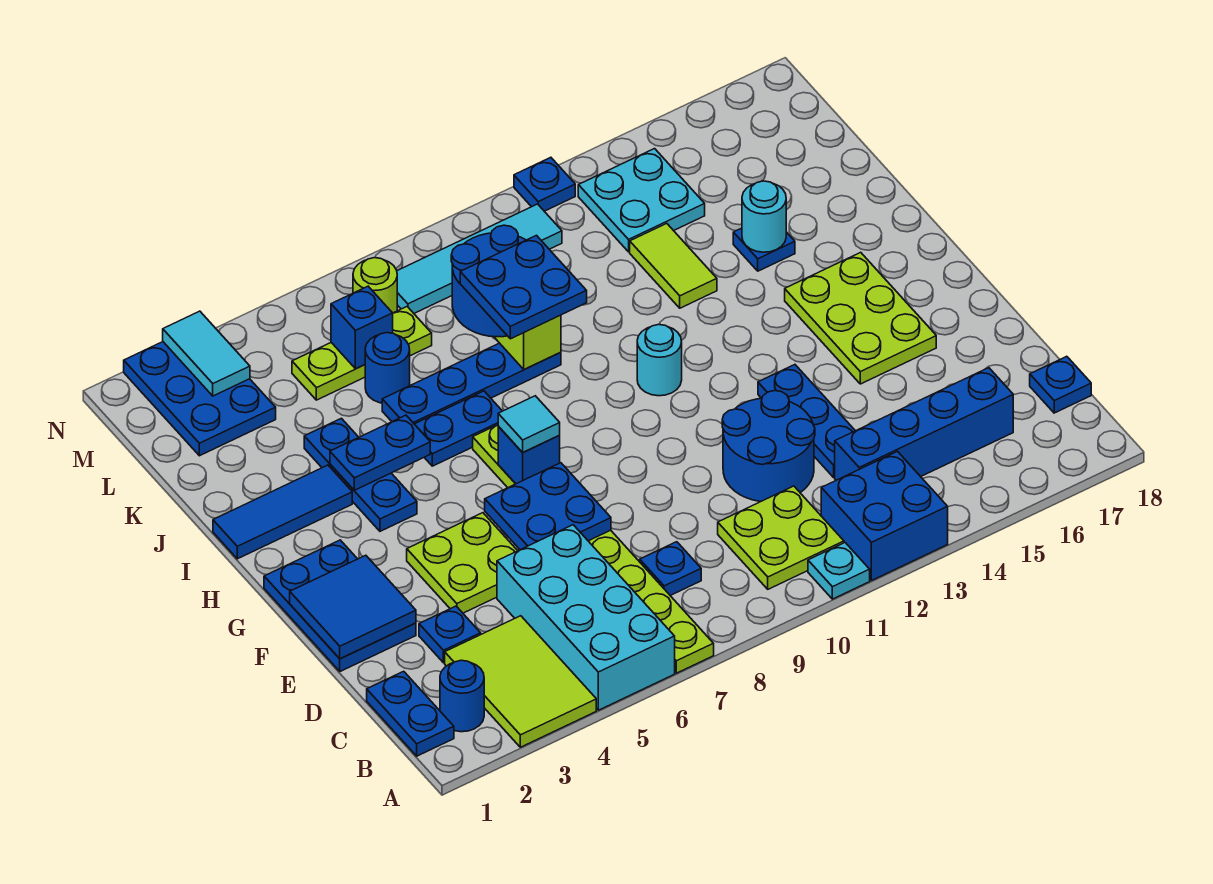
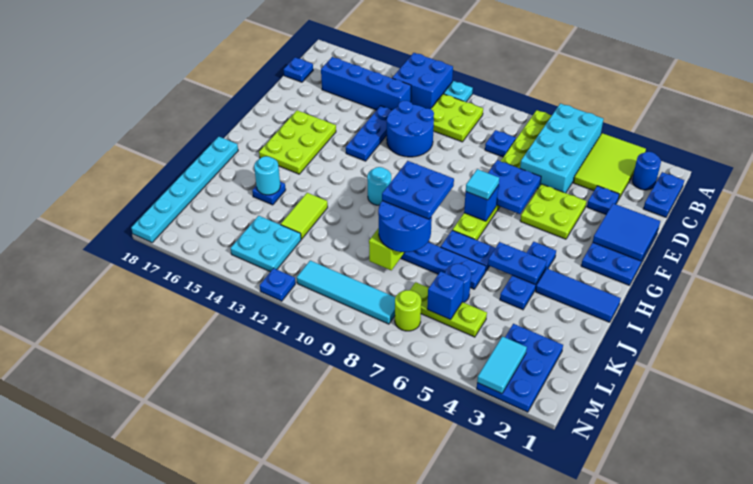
none -> cyan plate I18:N18 level 1

